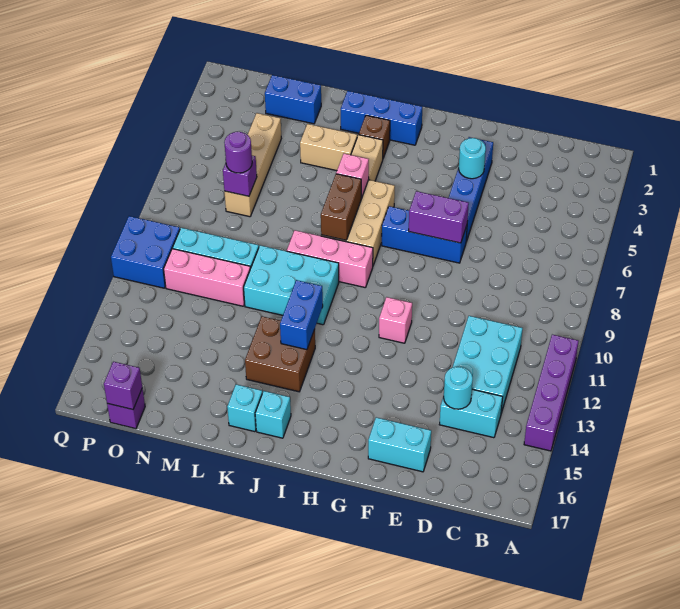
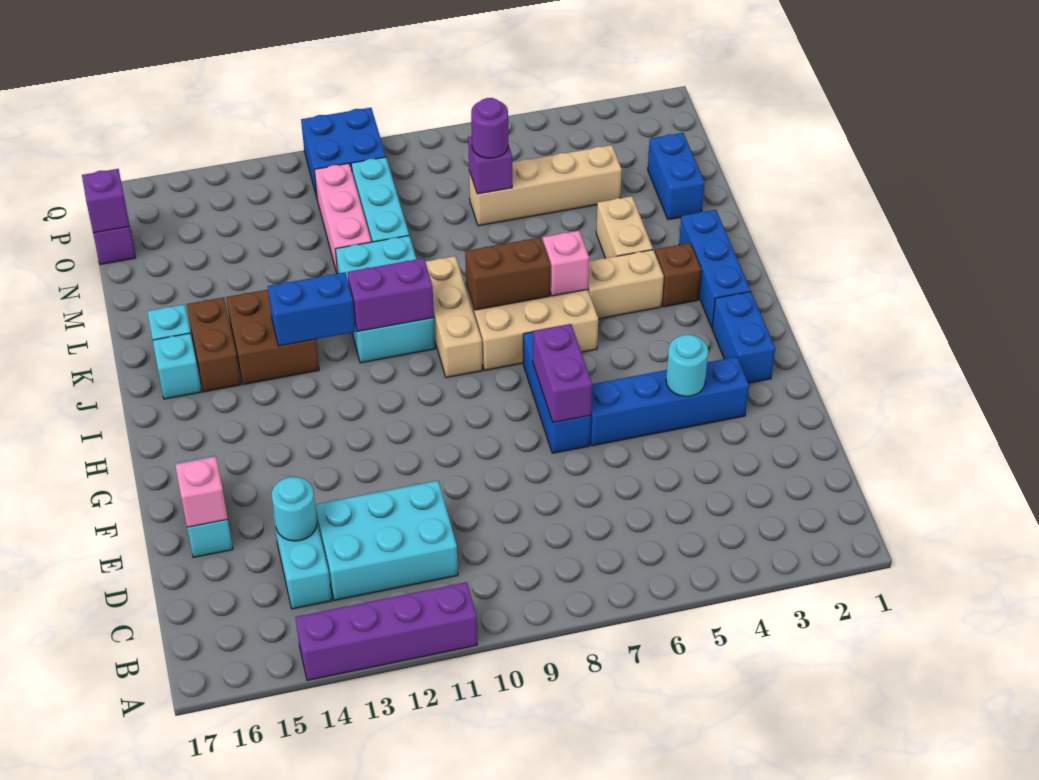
none -> blue brick G2:H2 level 1
pink brick G11 level 1 -> pink brick E16 level 2
pink brick I9:K9 level 1 -> tan brick I9:K9 level 1
none -> purple brick J10:J11 level 2
none -> brown brick J15:K15 level 1

